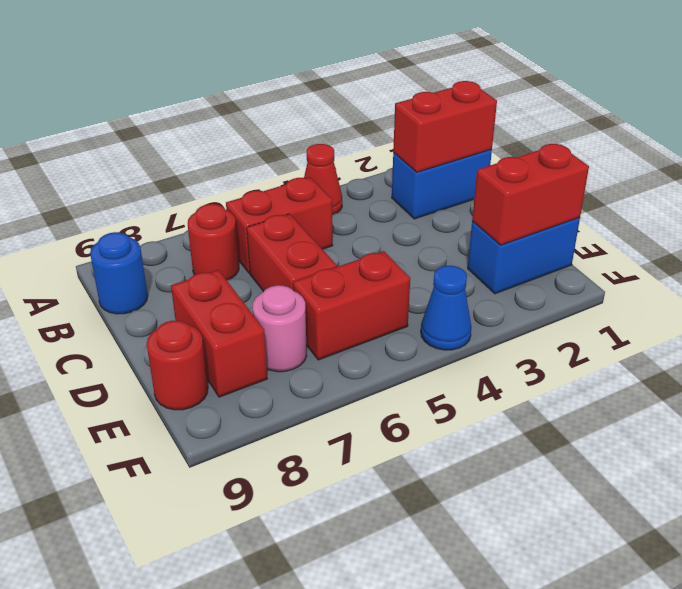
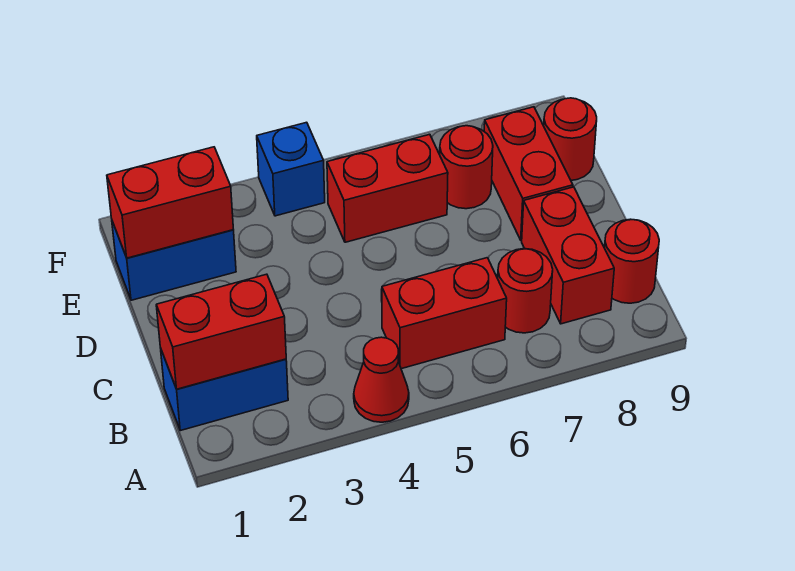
blue round brick B9 level 1 -> red round brick B9 level 1
red brick C6:D6 level 1 -> red brick B8:C8 level 1
pink round brick E7 level 1 -> red round brick E7 level 1
blue cone F4 level 1 -> blue brick F4 level 1

